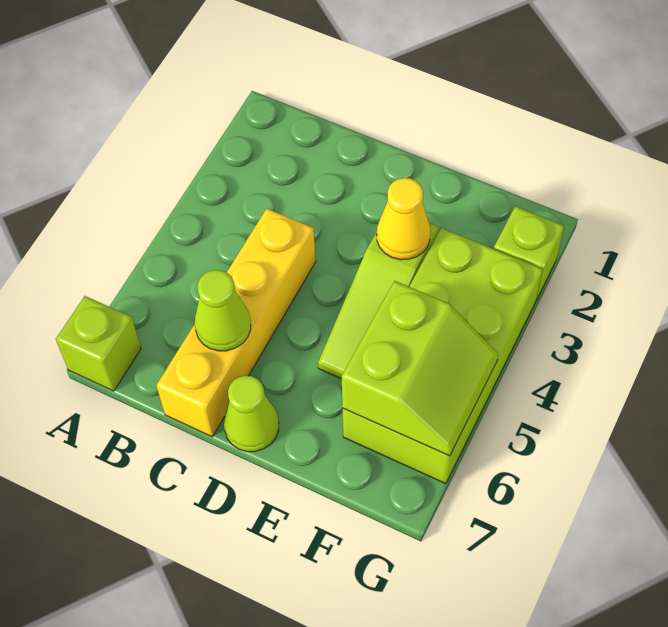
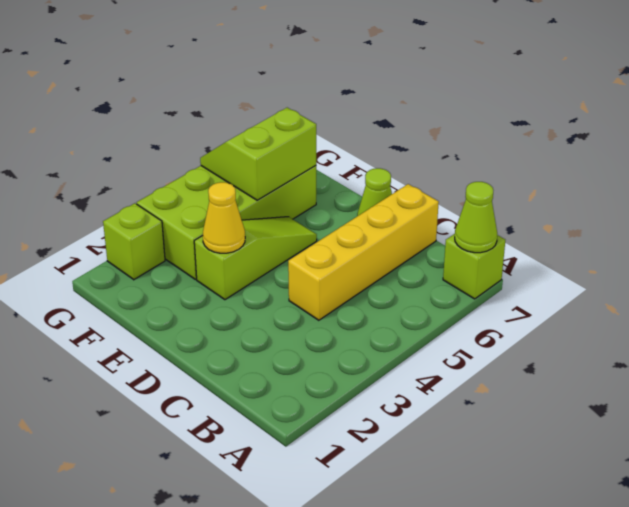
lime cone C6 level 2 -> lime cone A7 level 2

